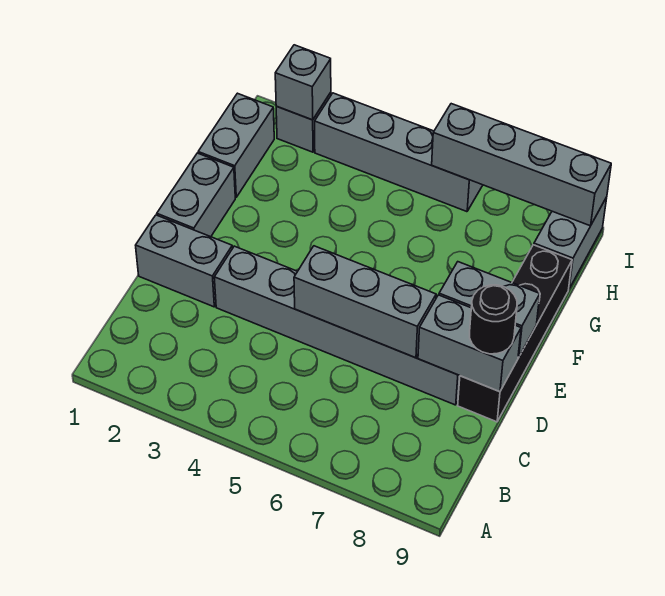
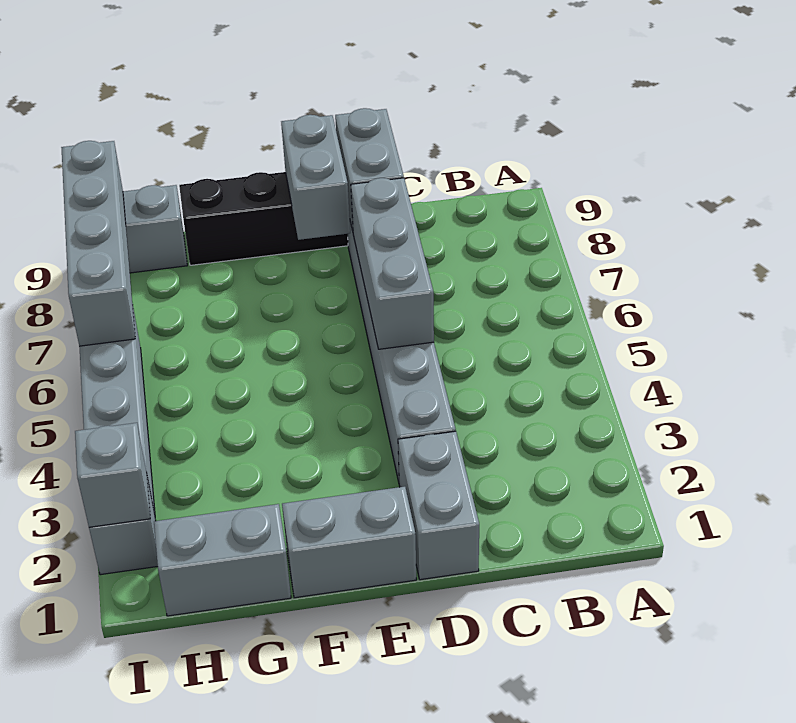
black round brick D9 level 3 -> none

